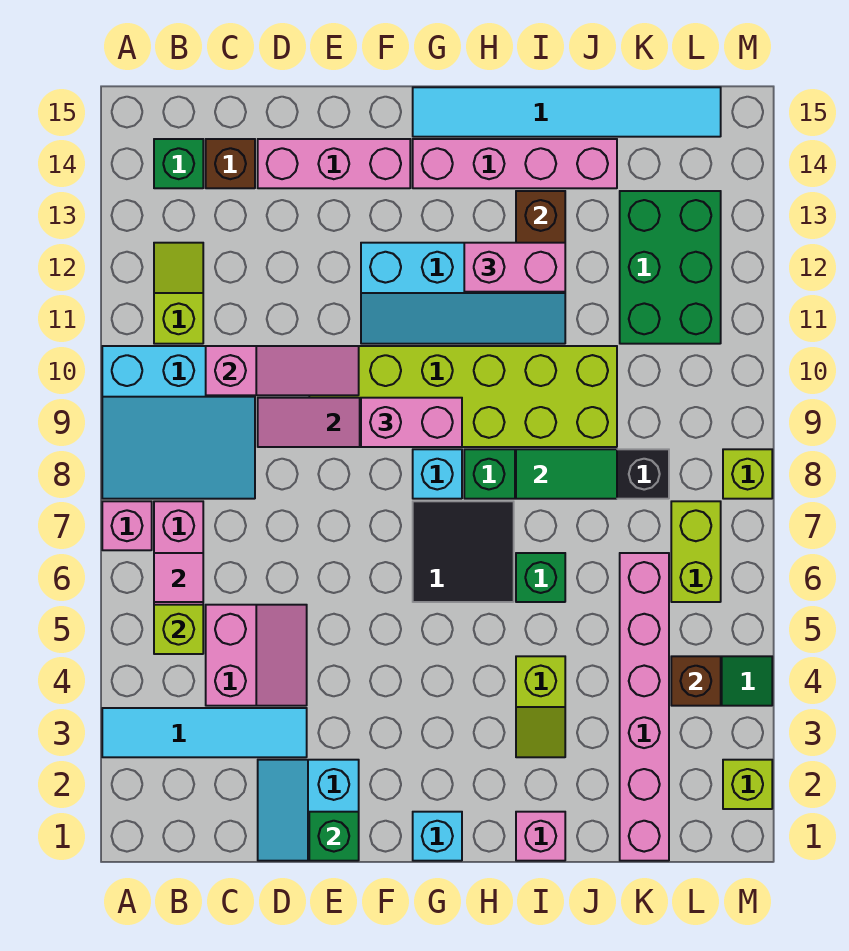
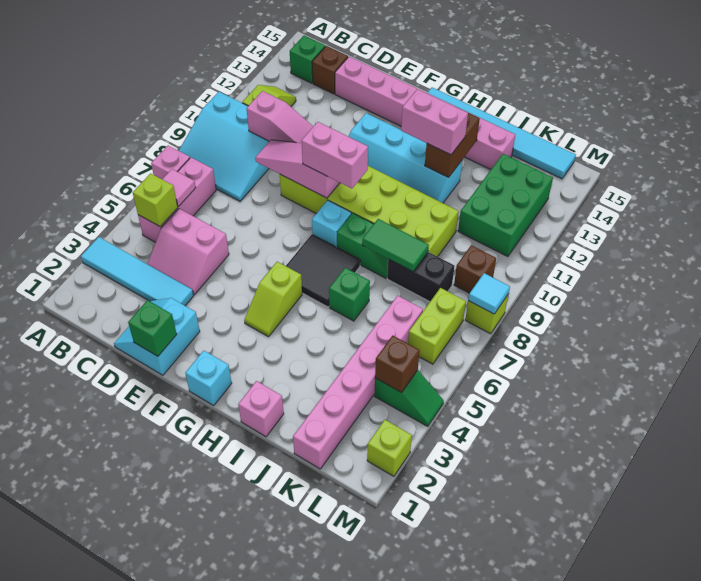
pink slope C4:D5 level 1 top C -> pink slope C4:D5 level 1 top 5
lime slope I3:I4 level 1 top 4 -> lime slope G4:G5 level 1 top 5
none -> brown brick L9 level 1
none -> cyan tile M8 level 2

